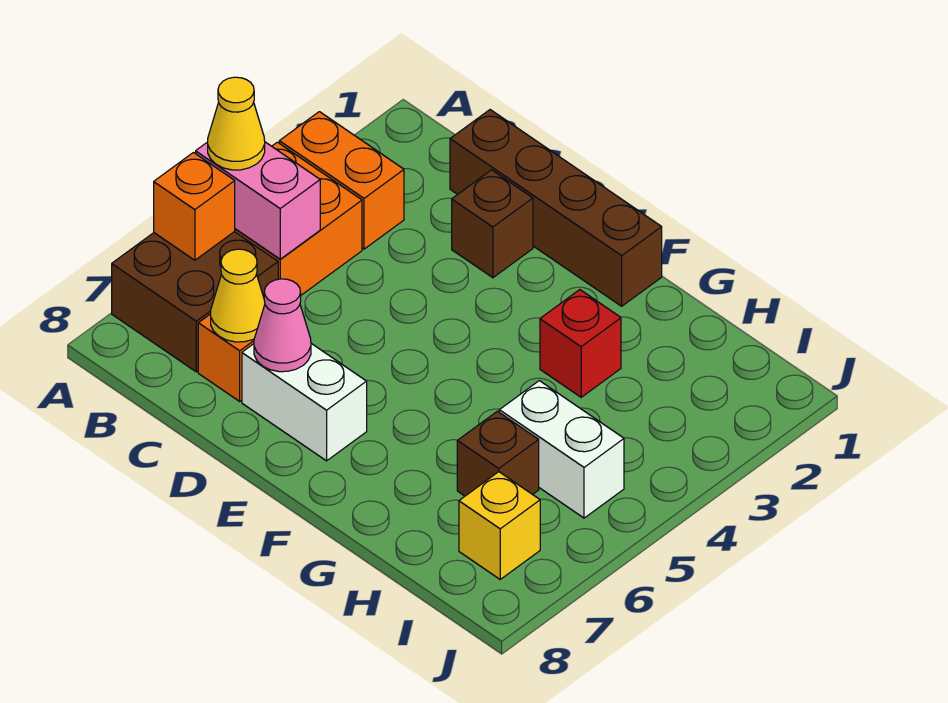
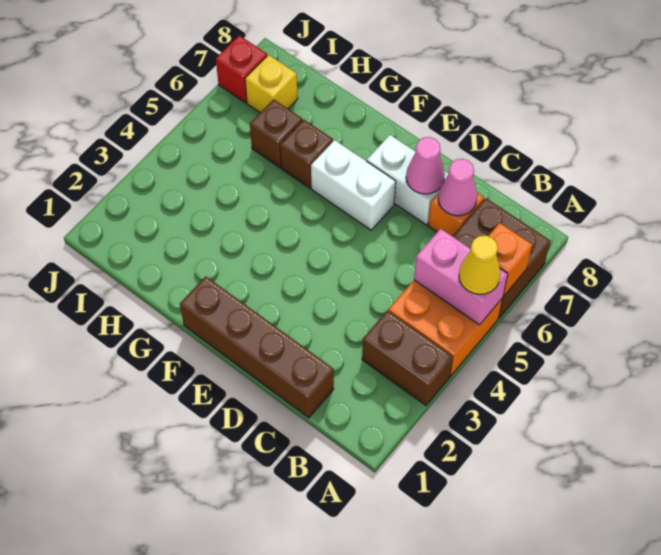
orange brick A3:B3 level 1 -> brown brick A3:B3 level 1
yellow cone C7 level 2 -> pink cone C7 level 2
brown brick D2 level 1 -> brown brick G6 level 1
red brick G3 level 1 -> red brick J7 level 1
white brick H5:I5 level 1 -> white brick E6:F6 level 1

